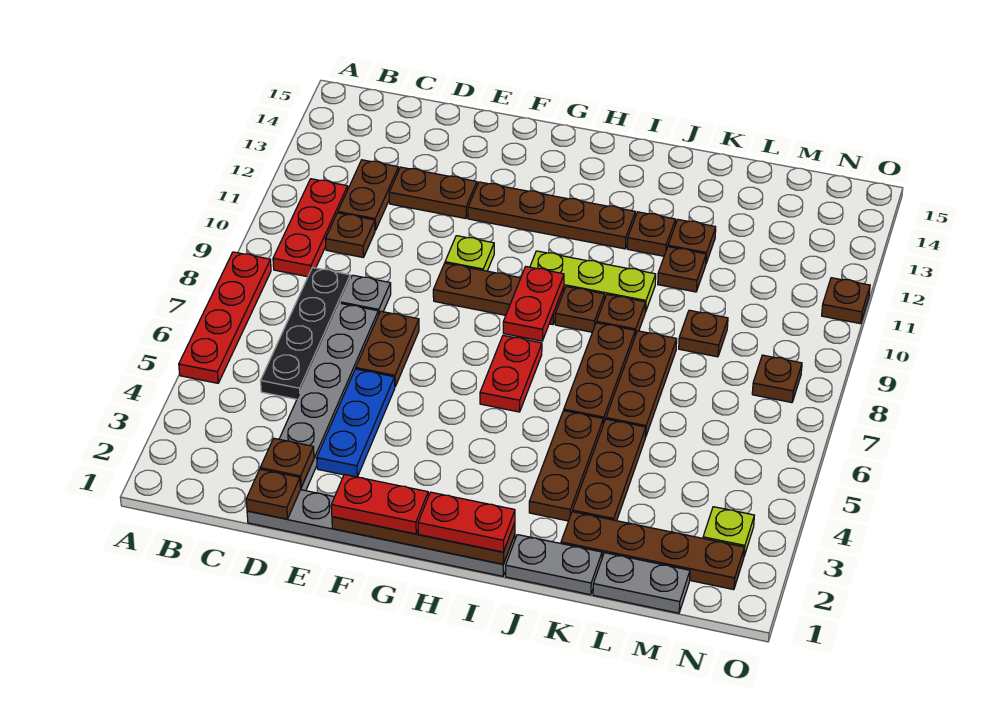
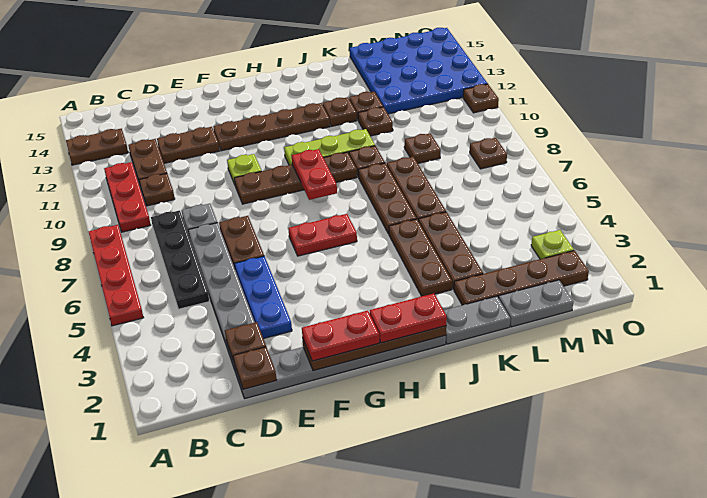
none -> brown plate A13:B13 level 1
red plate H6:H7 level 1 -> red plate G6:H6 level 1
none -> blue plate L12:O15 level 1

